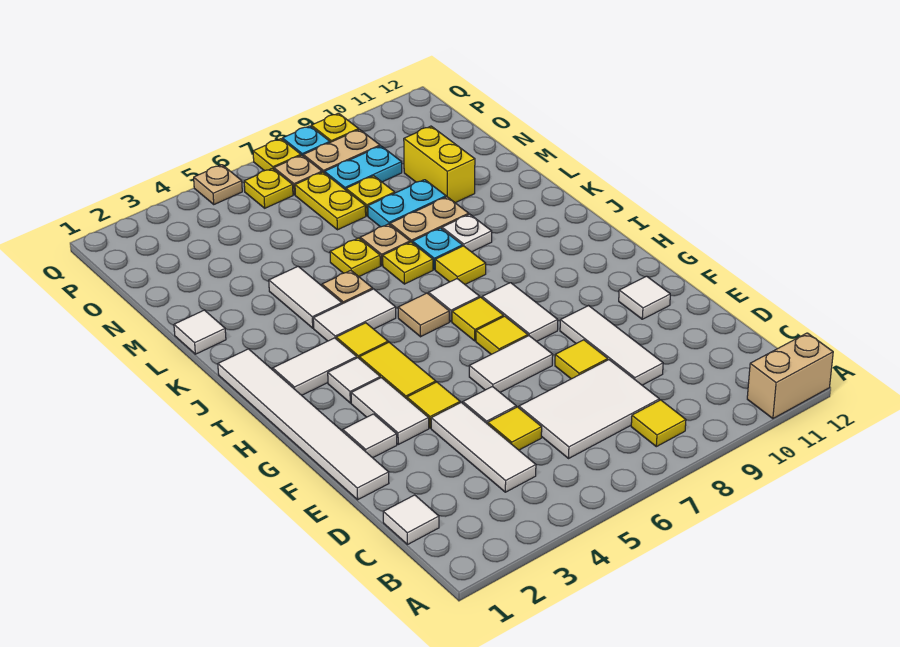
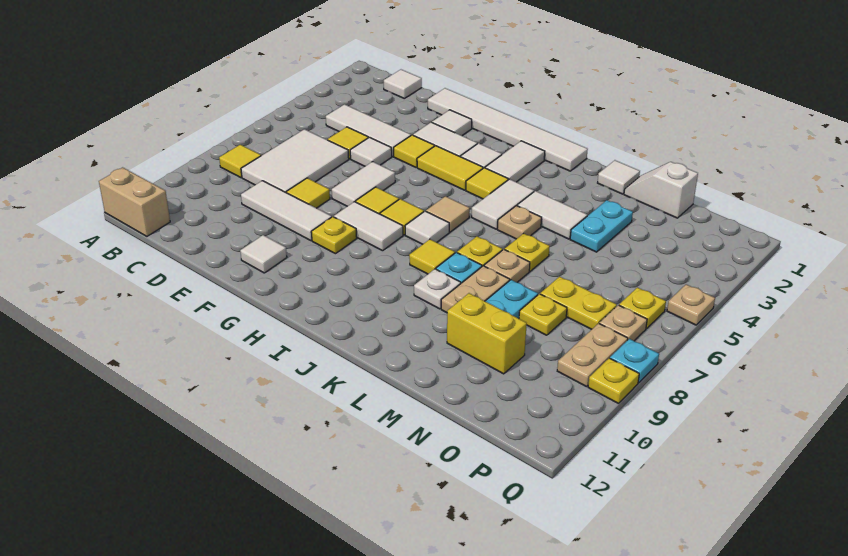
tan brick A11:A12 level 1 -> tan brick A12:B12 level 1
none -> white slope M1:N1 level 1 top N
cyan plate O8:O9 level 1 -> cyan plate M3:M4 level 1
yellow plate Q7 level 1 -> yellow plate G9 level 1

